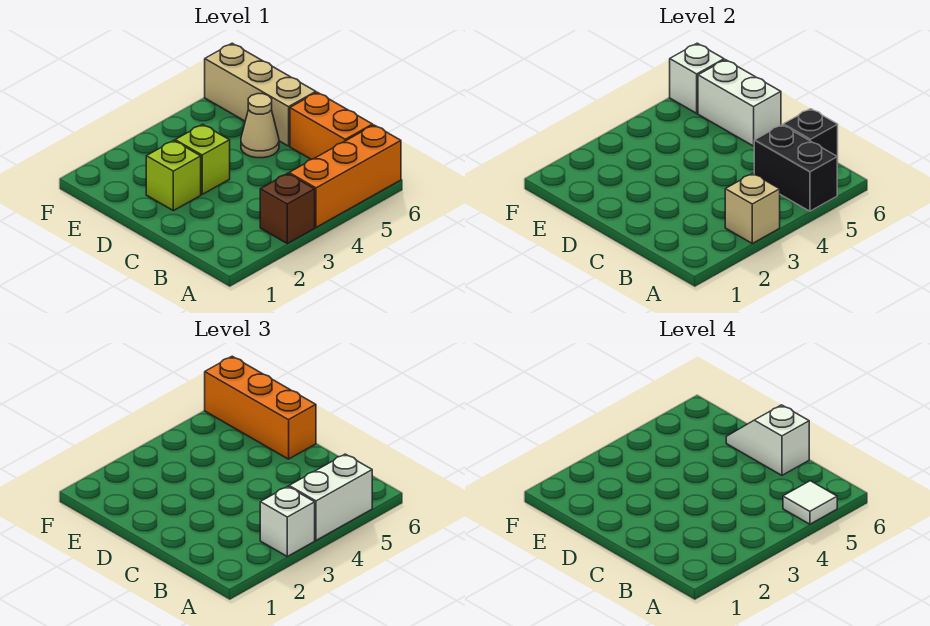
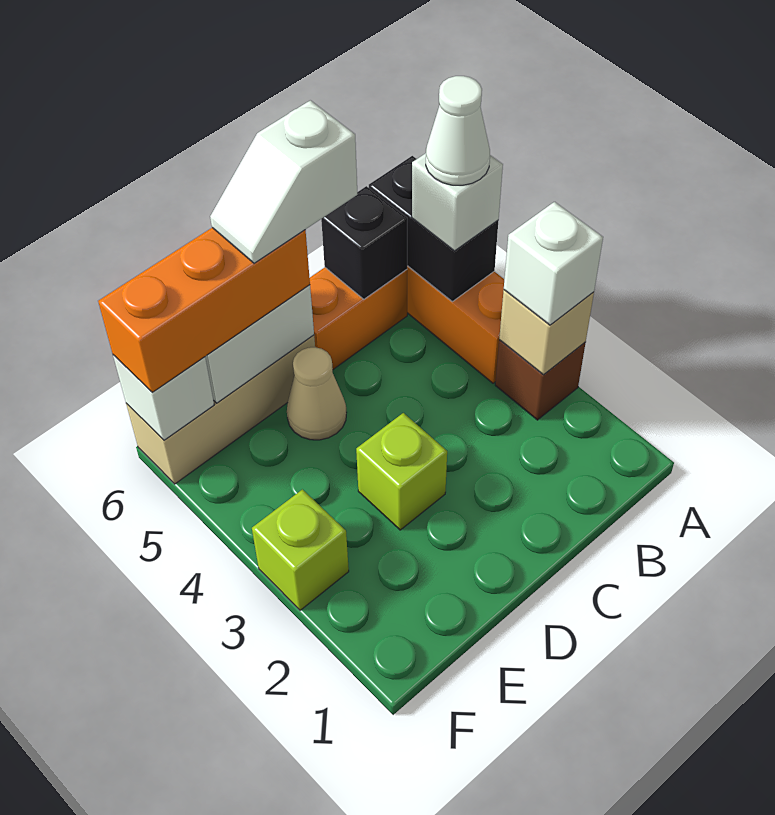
white brick A4:A5 level 3 -> white brick A5 level 3
black brick A5:B5 level 2 -> black brick A5:A6 level 2
white tile A5 level 4 -> white cone A5 level 4
lime brick D2 level 1 -> lime brick F3 level 1

